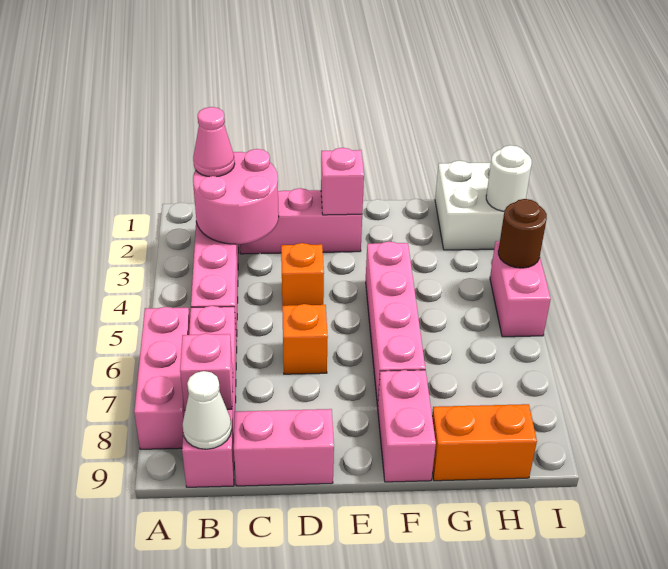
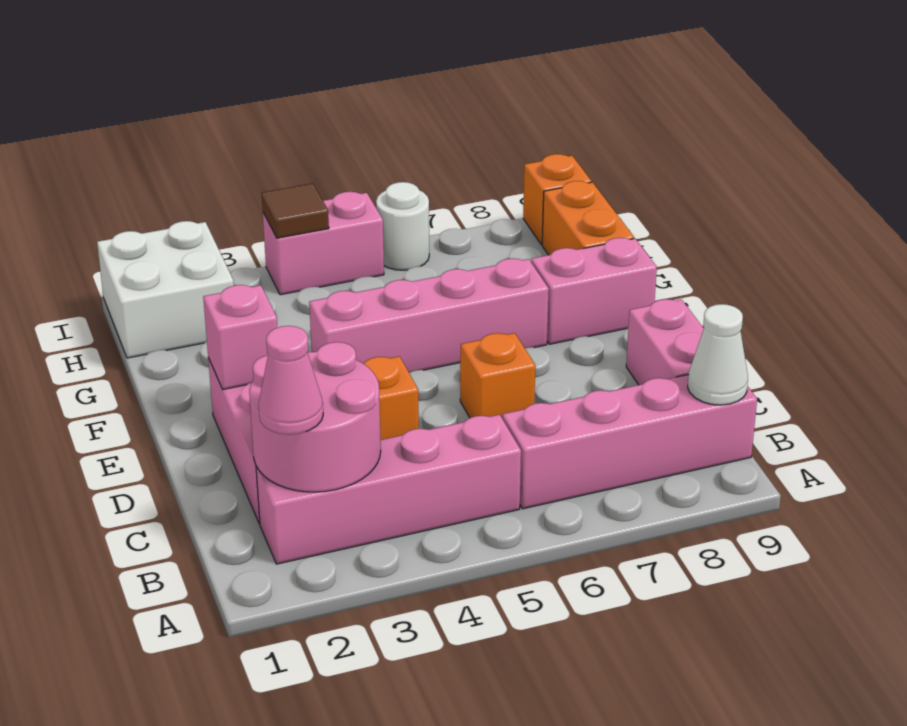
pink brick A6:A8 level 1 -> none
pink brick B8 level 2 -> none
white round brick I2 level 2 -> white round brick I6 level 1
brown round brick I4 level 2 -> brown tile I4 level 2
none -> orange brick I9 level 1

